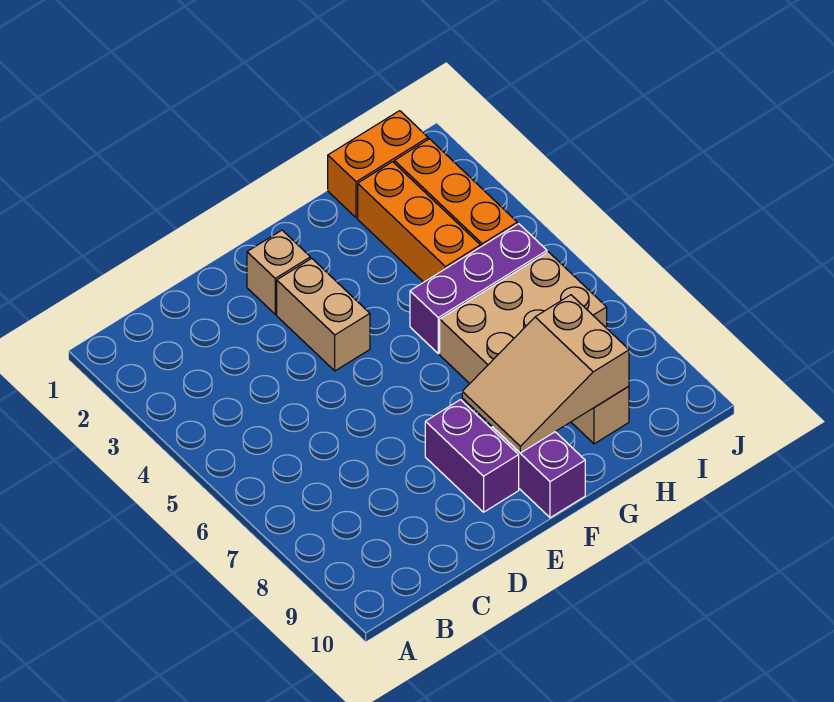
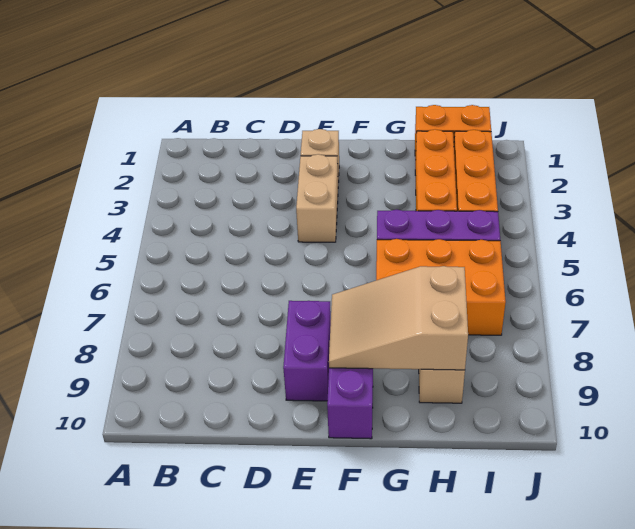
tan brick G6:I7 level 1 -> orange brick G6:I7 level 1

